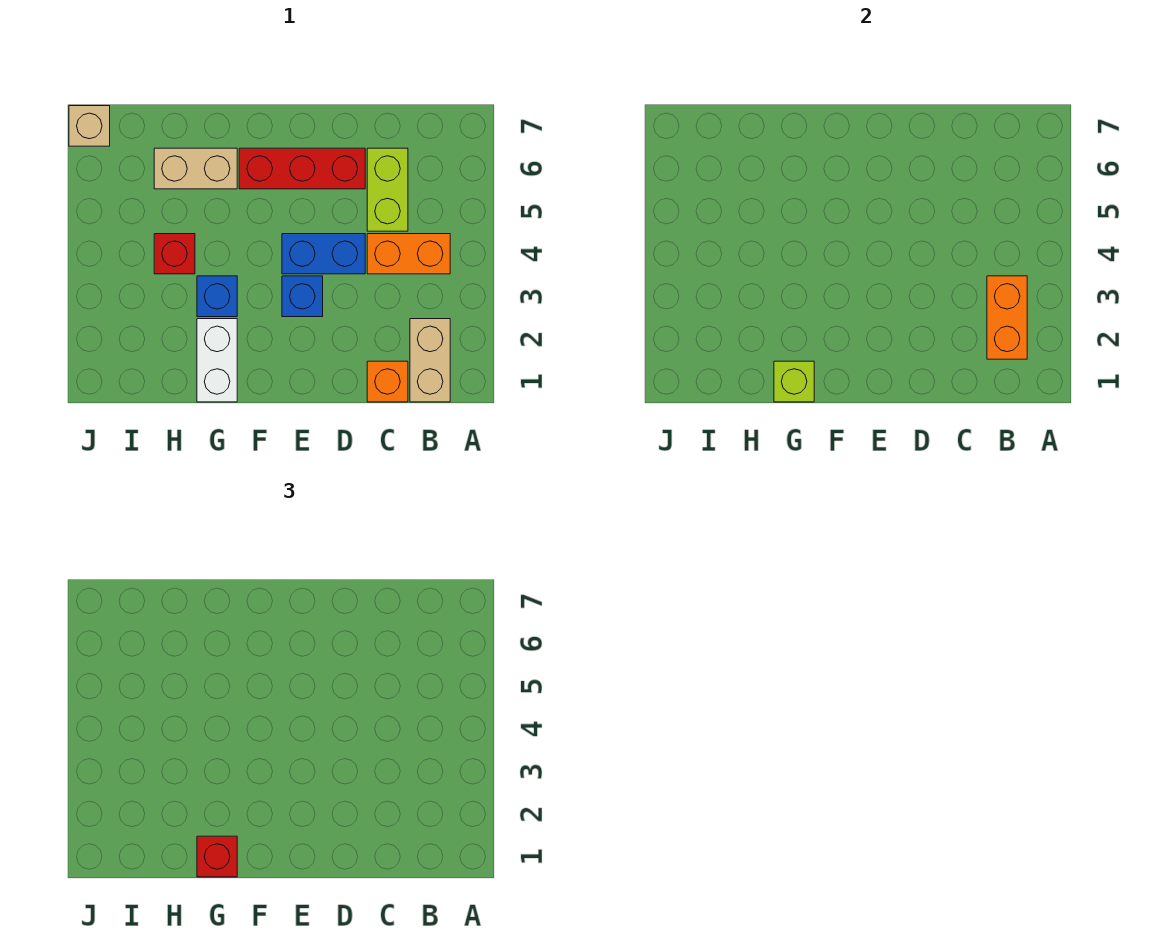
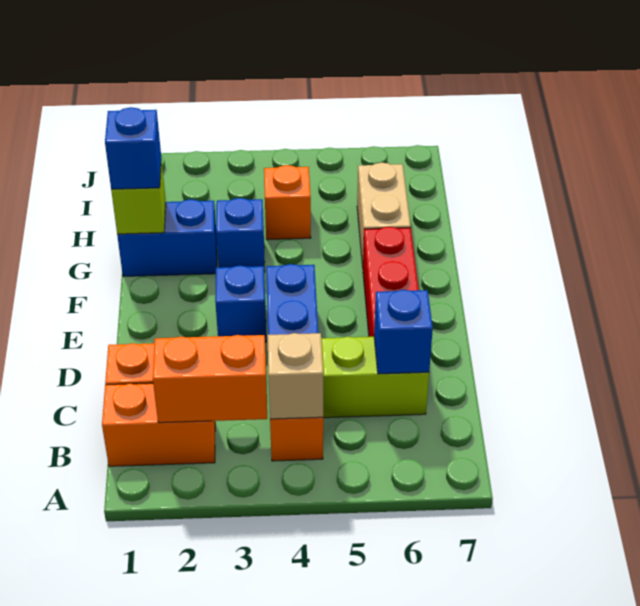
tan brick B1:B2 level 1 -> orange brick B1:B2 level 1
none -> blue brick C6 level 2
white brick G1:G2 level 1 -> blue brick G1:G2 level 1
red brick G1 level 3 -> blue brick G1 level 3
red brick H4 level 1 -> orange brick H4 level 1
tan brick J7 level 1 -> tan brick B4 level 2

